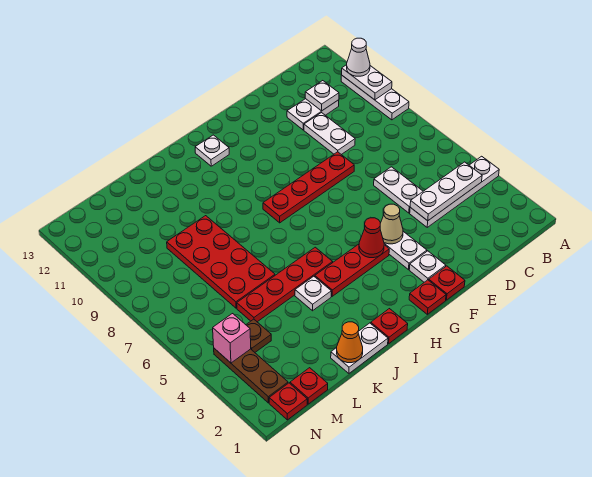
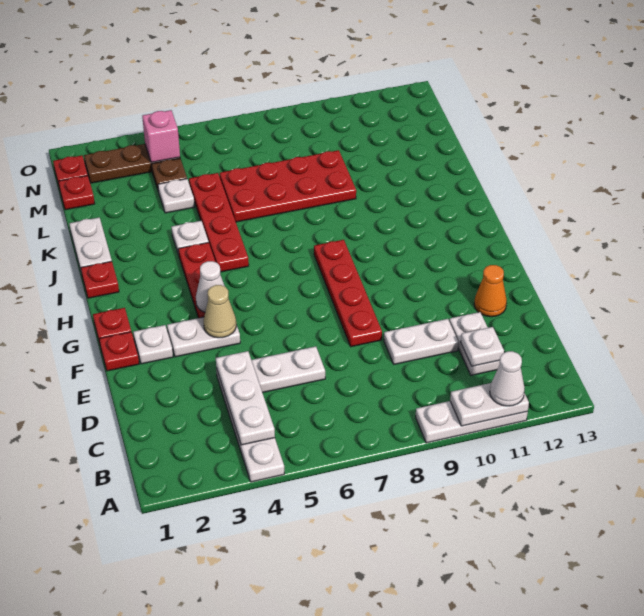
red cone G4 level 2 -> white cone G4 level 2
white plate H12 level 1 -> white plate L4 level 1
orange cone K1 level 2 -> orange cone E12 level 1

